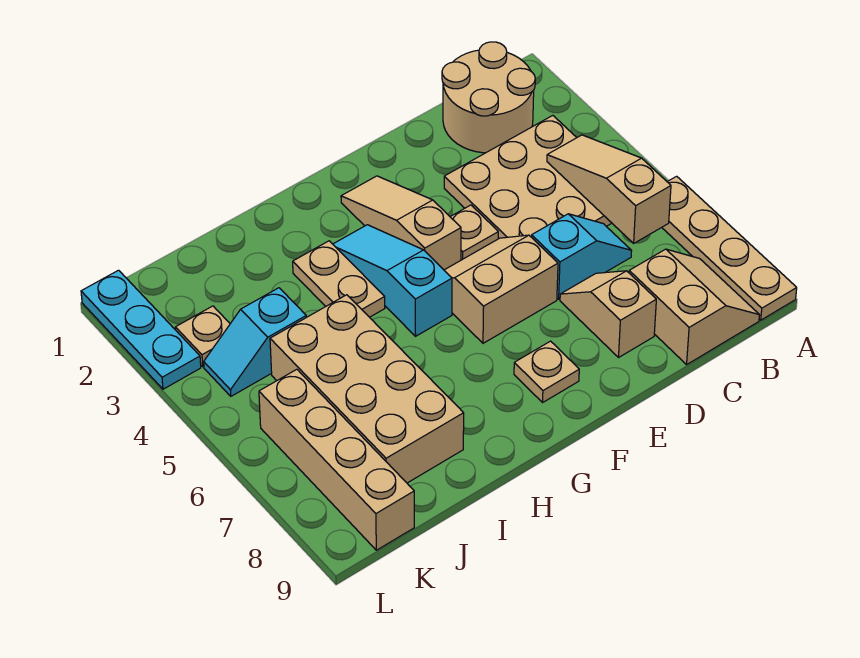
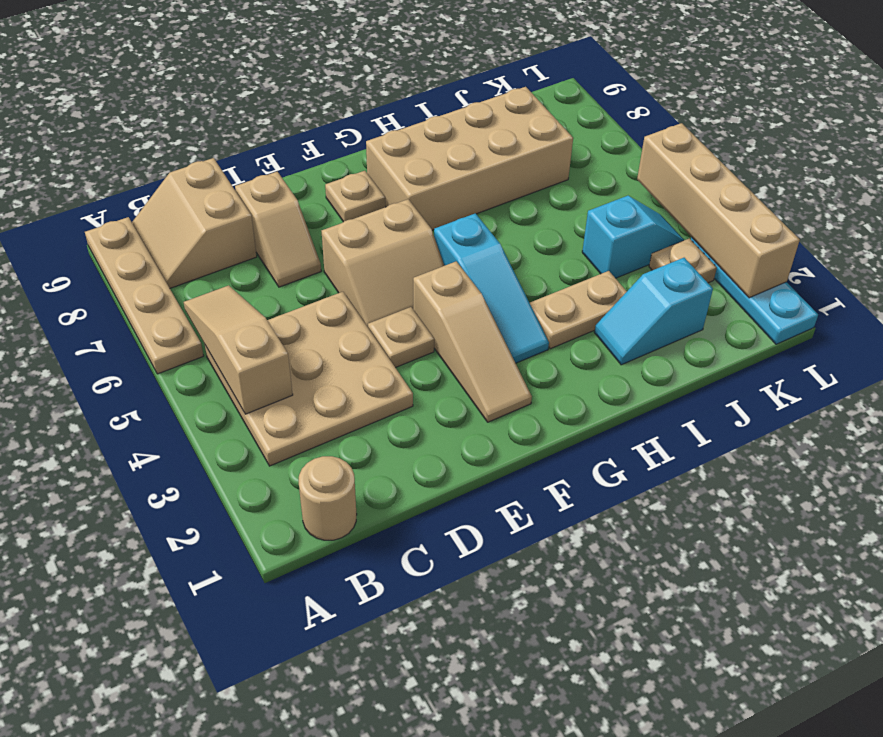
tan round brick B1:C2 level 1 -> tan round brick B1 level 1
tan slope B4:B6 level 2 top 6 -> tan slope B4:B6 level 2 top 4
cyan slope C6:D6 level 1 top D -> cyan slope I2:J2 level 1 top J
tan plate H3:H4 level 1 -> tan plate H3:I3 level 1
tan brick I5:J8 level 1 -> tan brick G7:J8 level 1
tan brick K6:K9 level 1 -> tan brick L2:L5 level 2

